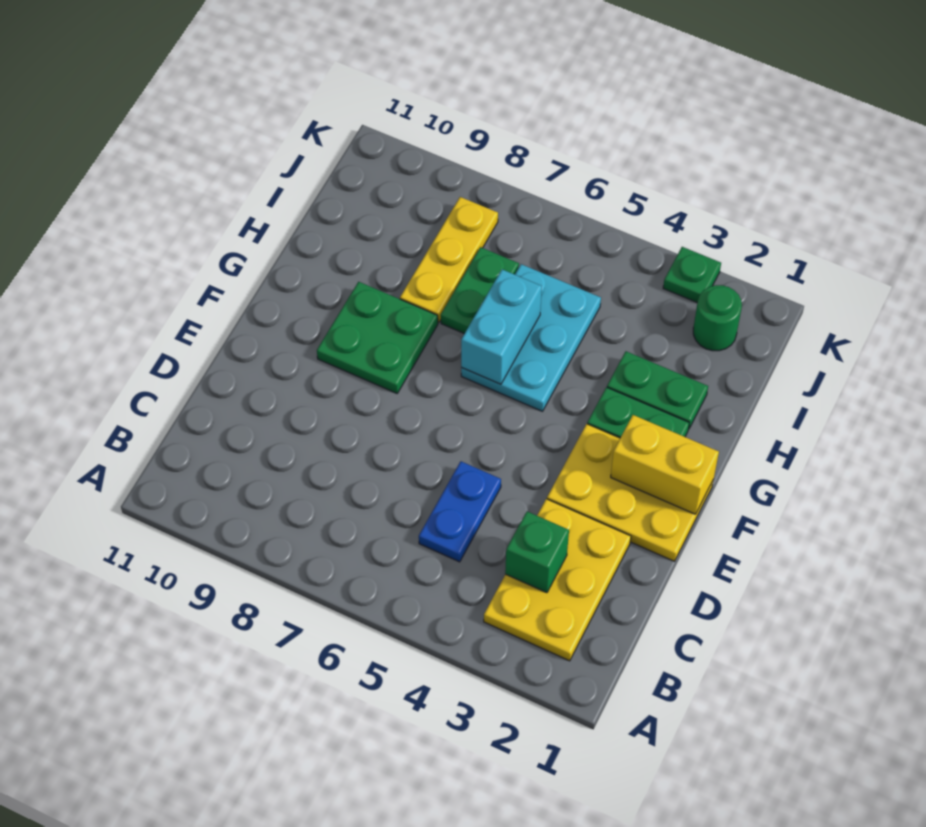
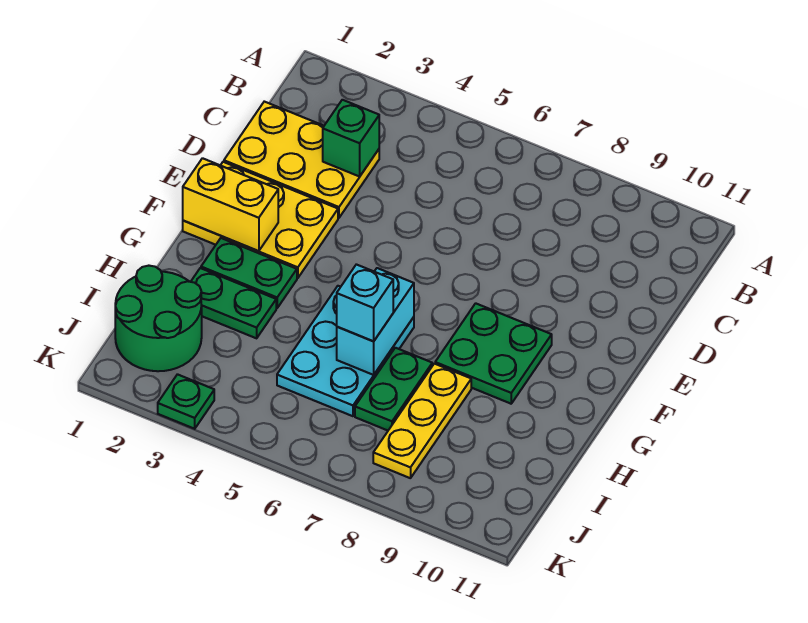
yellow plate B2:D3 level 1 -> yellow plate C1:D3 level 1
blue plate C5:D5 level 1 -> none
none -> cyan brick H6 level 3
green round brick J2 level 1 -> green round brick I1:J2 level 1

